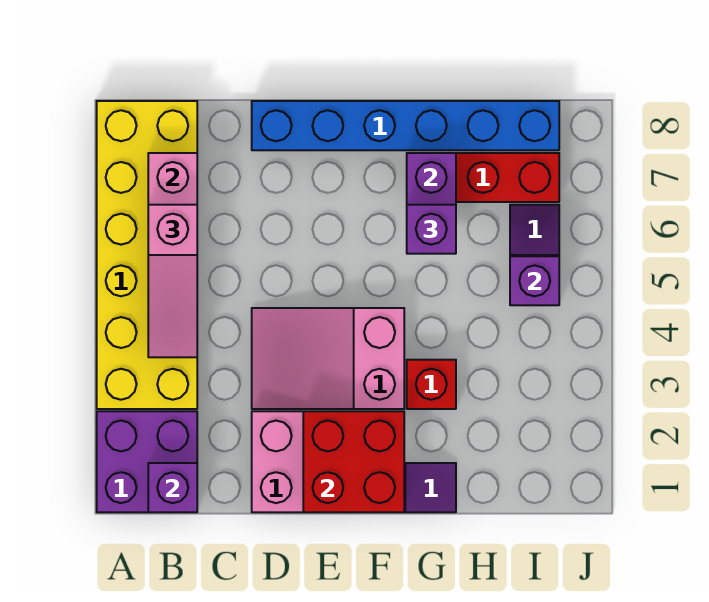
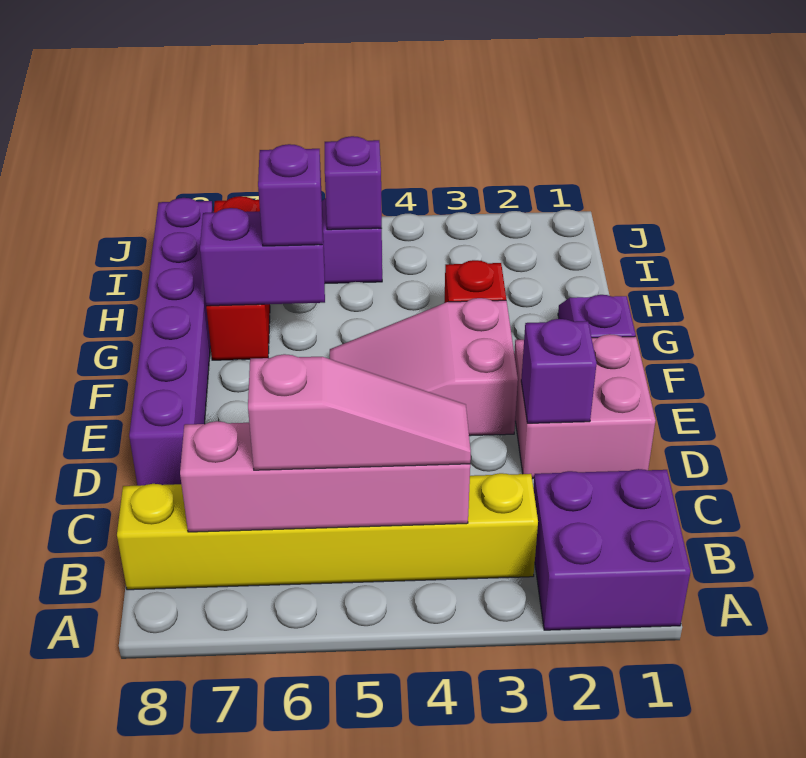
yellow brick A3:B8 level 1 -> yellow brick B3:B8 level 1
purple brick B1 level 2 -> purple brick D2 level 2
pink slope D3:F4 level 1 top F -> pink slope E3:F5 level 1 top 3
blue brick D8:I8 level 1 -> purple brick D8:I8 level 1
red brick E1:F2 level 2 -> none

